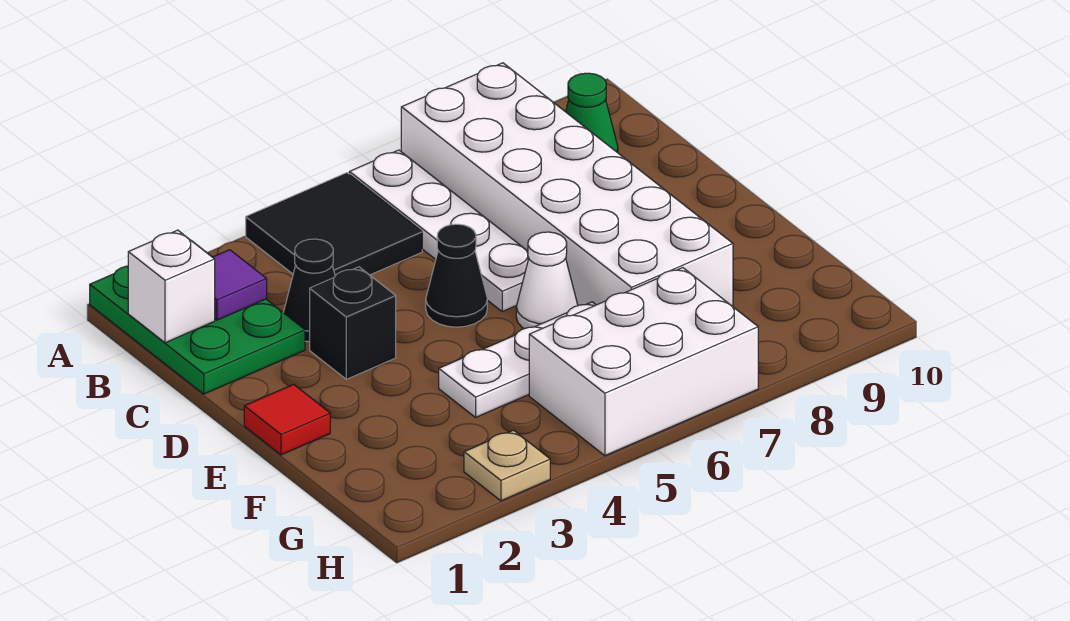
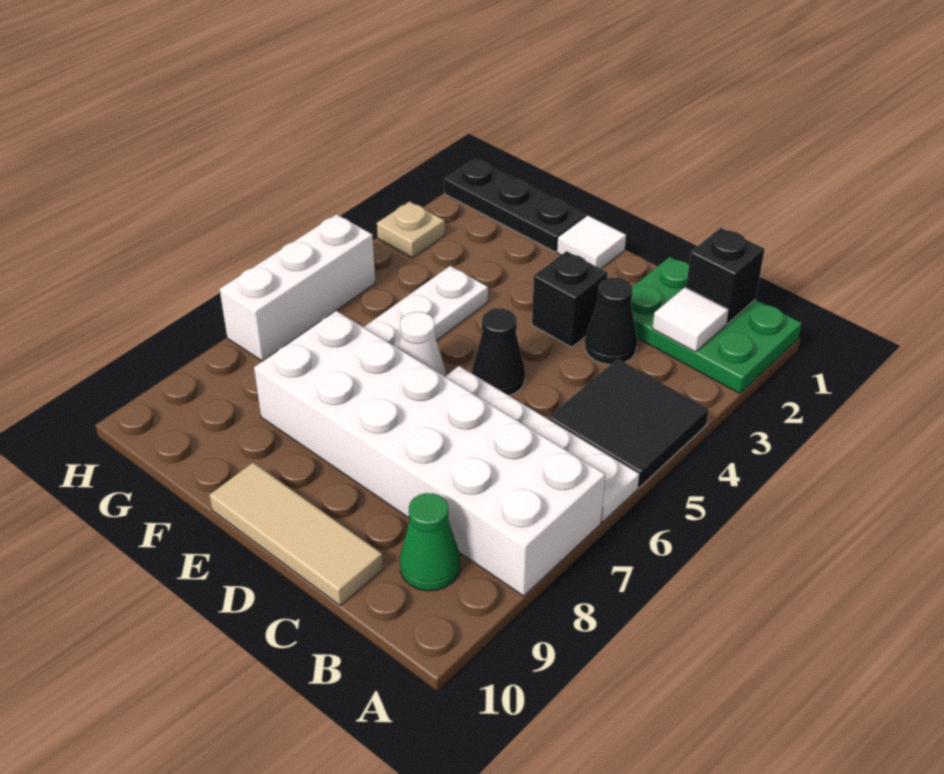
white brick B1 level 2 -> black brick B1 level 2
purple tile B2 level 2 -> white tile B2 level 2
none -> tan tile C10:E10 level 1
red tile E1 level 1 -> white tile E1 level 1
none -> black plate F1:H1 level 1
white brick G5:H7 level 1 -> white brick H5:H7 level 1

